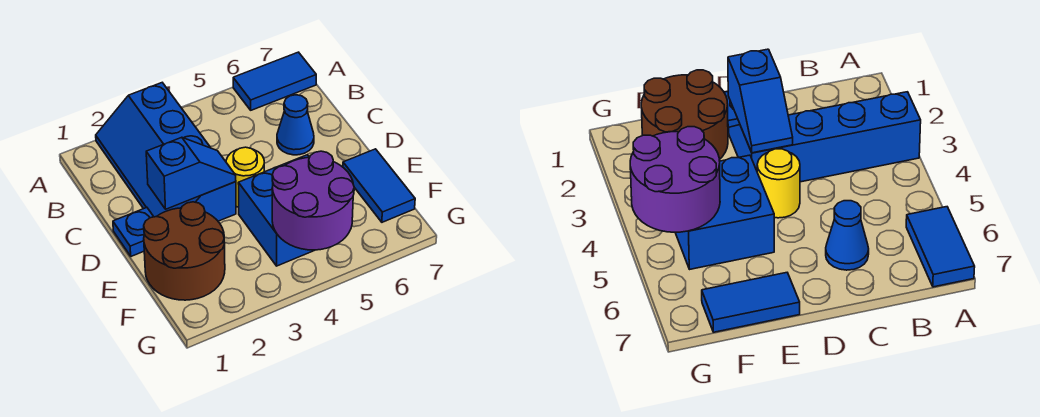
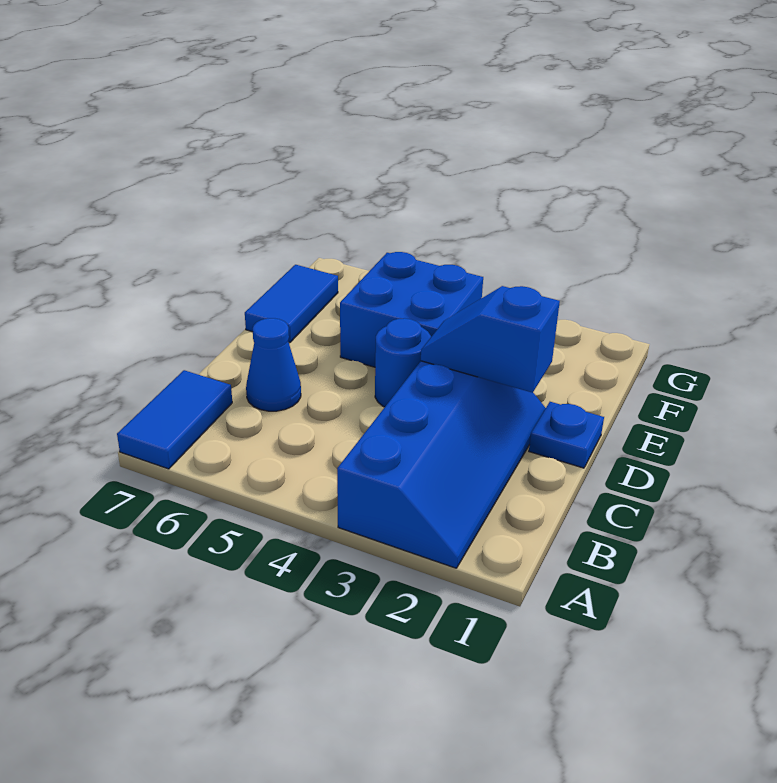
blue tile A6:A7 level 1 -> blue tile A7:B7 level 1
yellow round brick D4 level 1 -> blue round brick D4 level 1
brown round brick E1:F2 level 1 -> none
purple round brick F4:G5 level 2 -> none

